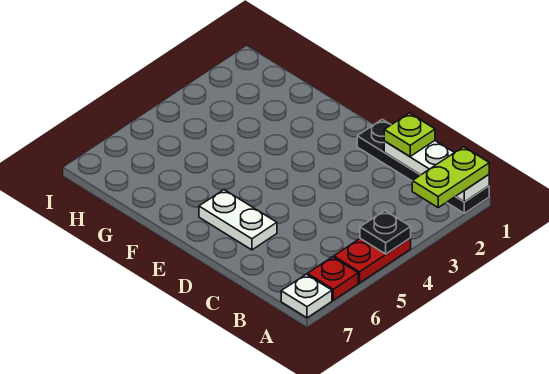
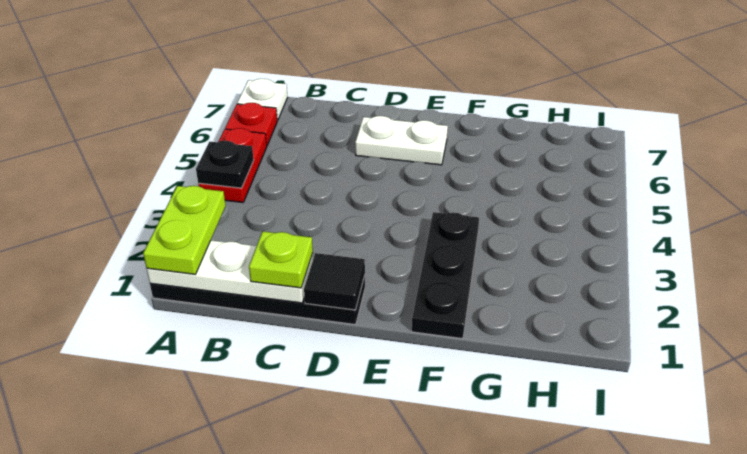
none -> black tile D1 level 2
none -> black plate F1:F3 level 1

